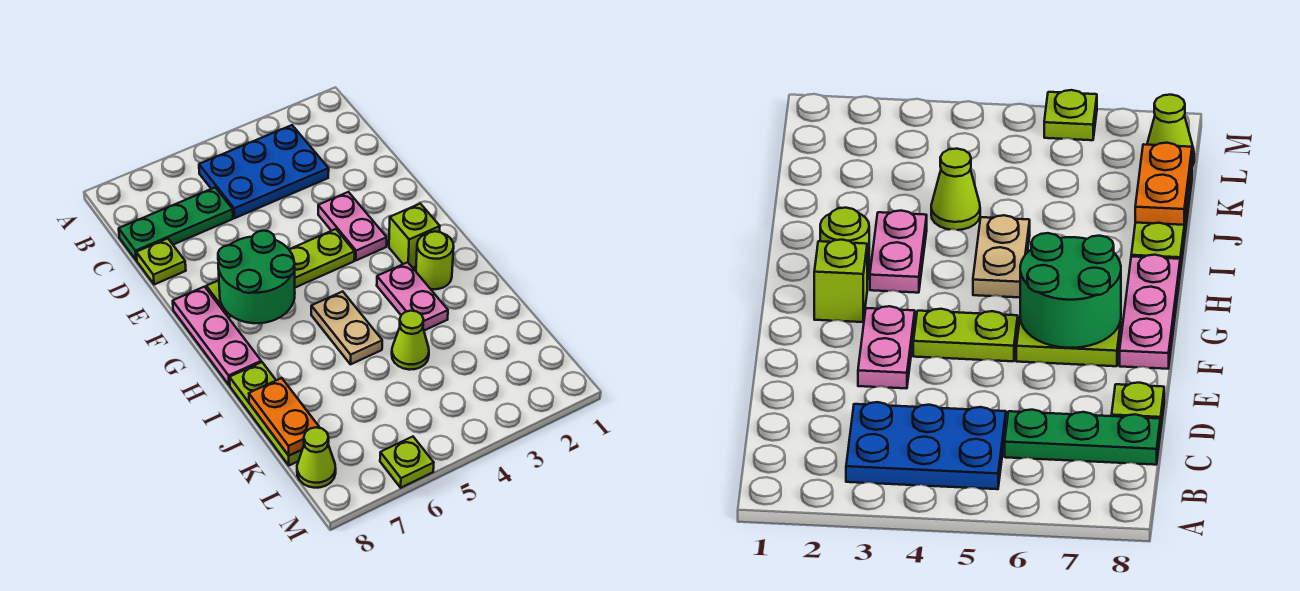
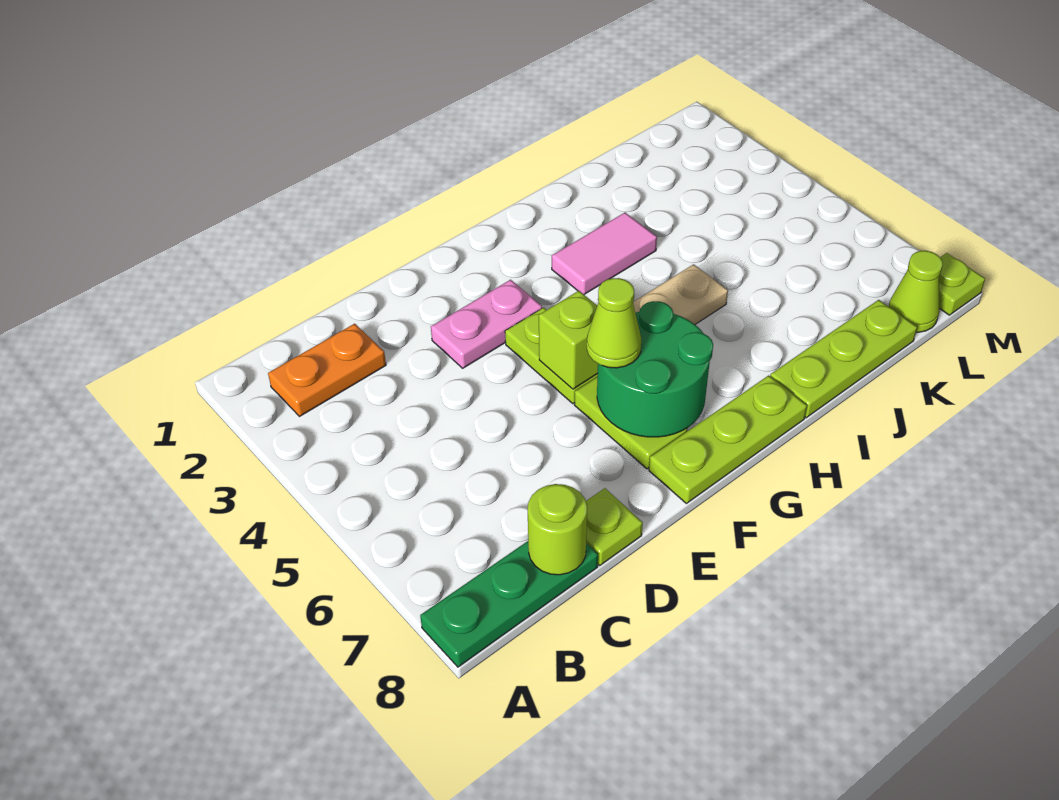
blue plate B3:C5 level 1 -> none
green plate C6:C8 level 1 -> green plate A8:C8 level 1
pink plate F8:H8 level 1 -> lime plate F8:H8 level 1
lime brick G2 level 1 -> lime brick F5 level 2
lime round brick H2 level 1 -> lime round brick C8 level 2
pink plate H3:I3 level 1 -> pink tile H3:I3 level 1
lime cone J4 level 1 -> lime cone F6 level 3
orange plate J8:K8 level 2 -> orange plate B2:C2 level 1
lime plate M6 level 1 -> lime plate M8 level 1

